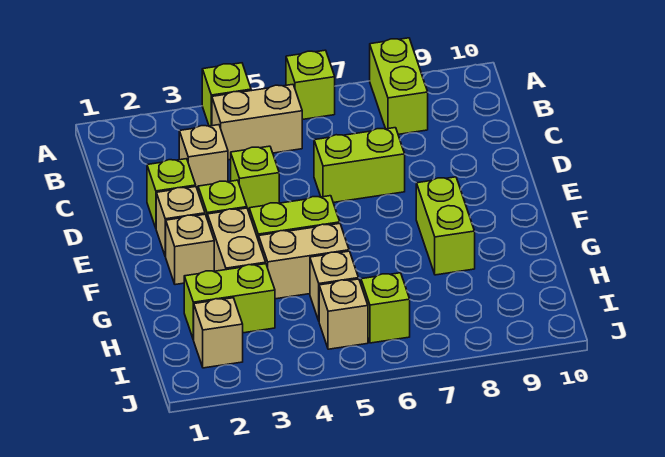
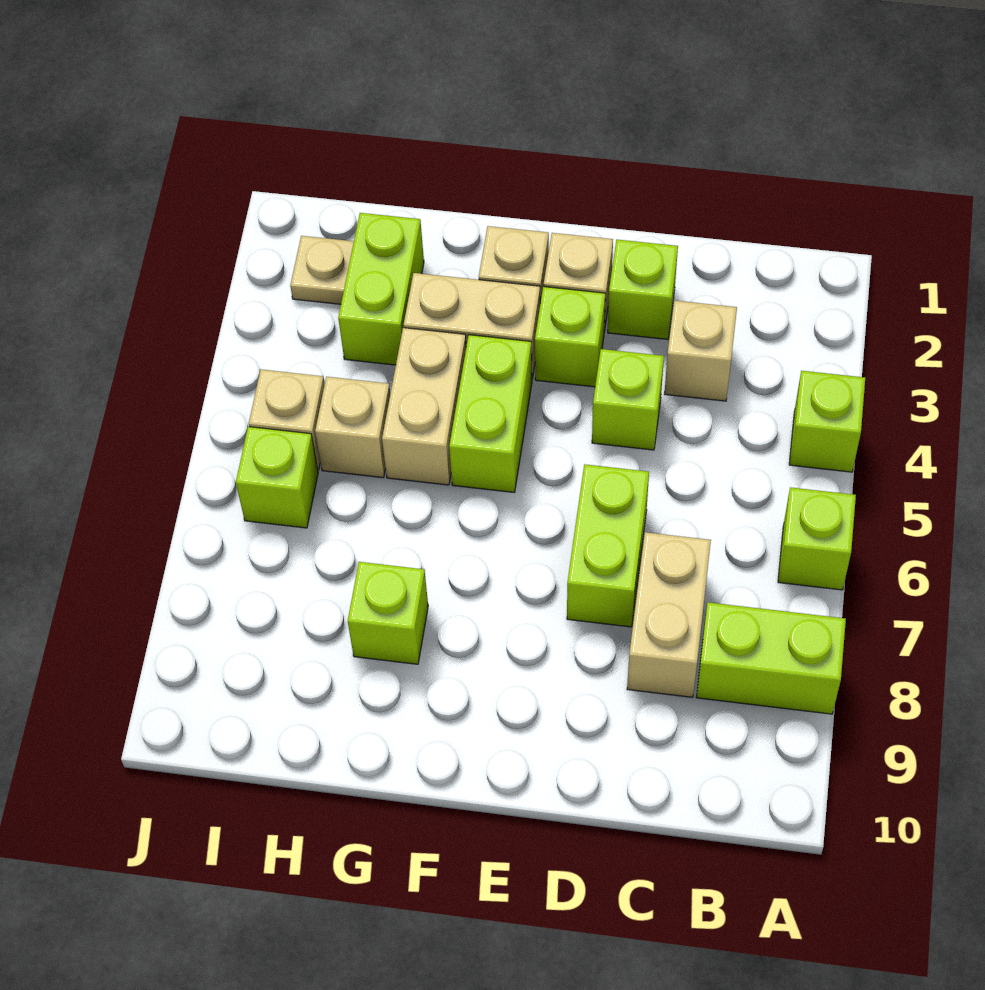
tan brick B4:B5 level 1 -> tan brick C7:C8 level 1
lime brick F8:G8 level 1 -> lime brick G8 level 1
tan brick I2 level 1 -> tan plate I2 level 1

